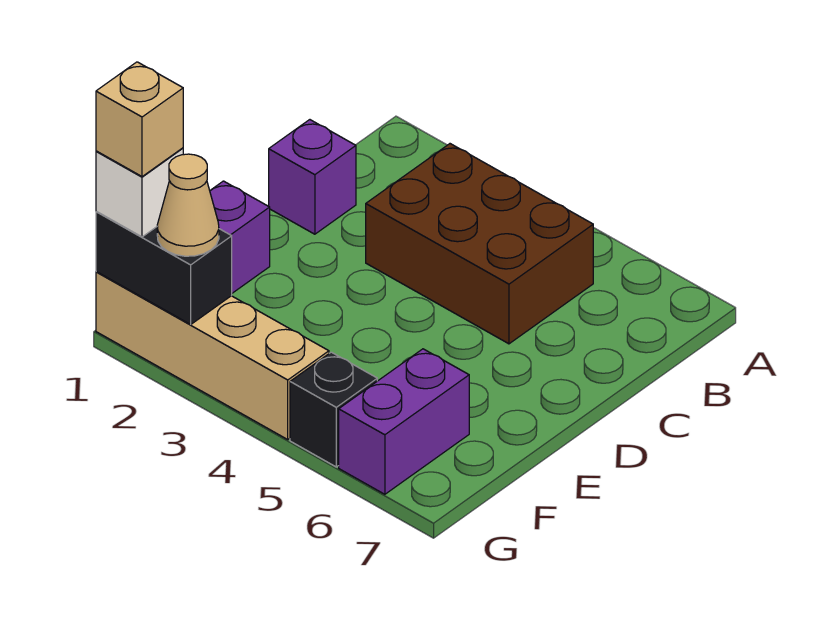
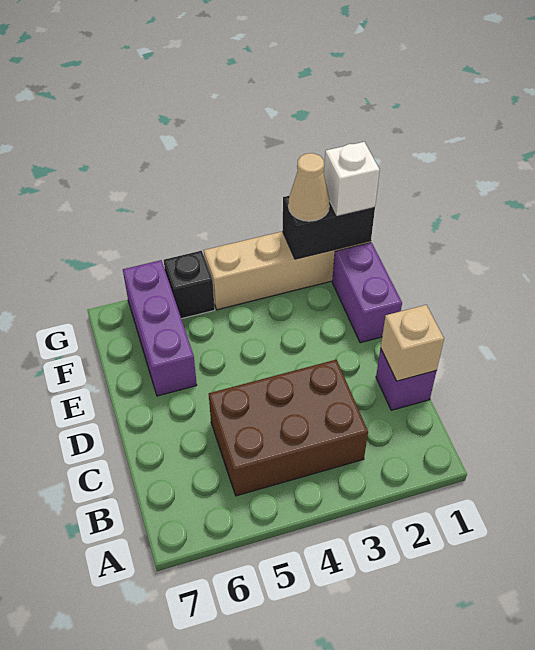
purple brick F6:G6 level 1 -> purple brick E6:G6 level 1
tan brick G1 level 4 -> tan brick C1 level 2

